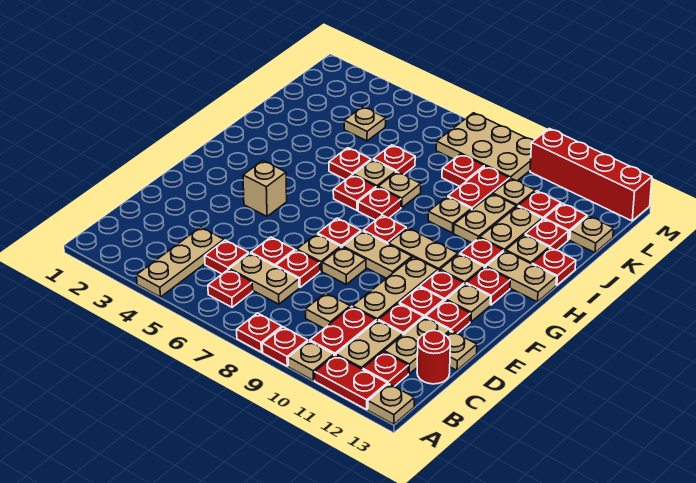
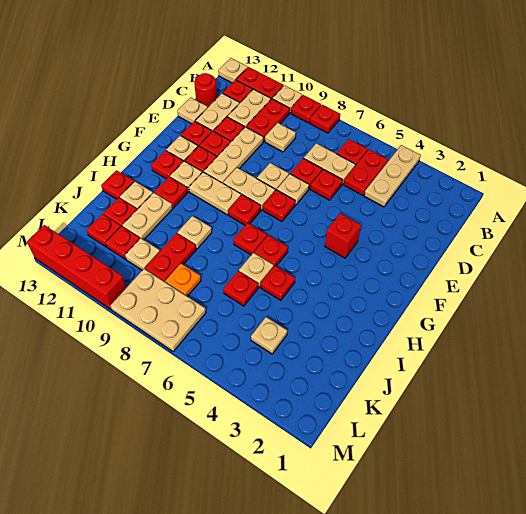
red plate C5 level 1 -> red plate B5:C5 level 1
tan brick F4 level 1 -> red brick F4 level 1
tan plate H12:H13 level 1 -> none
tan plate I7 level 1 -> none
tan plate I10:J10 level 1 -> none
red plate K8 level 1 -> orange plate K8 level 1
tan plate K13 level 1 -> none

